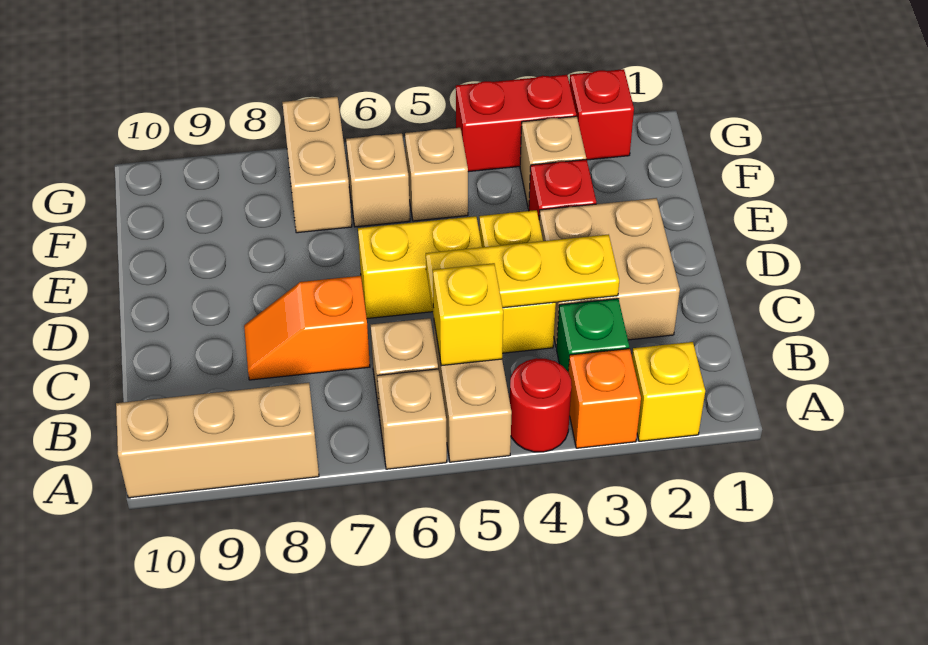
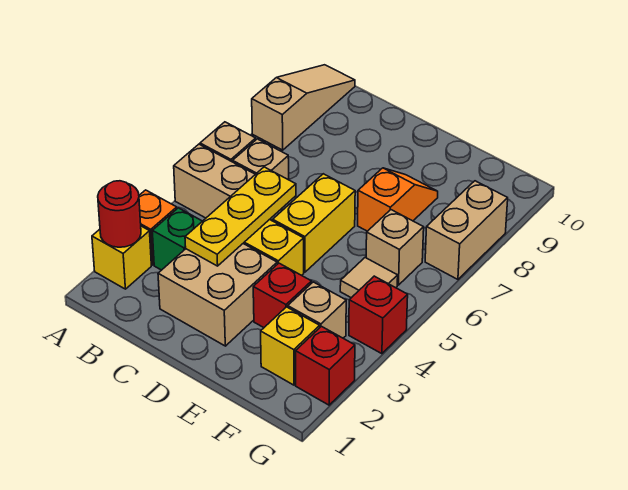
red round brick A4 level 1 -> red round brick A2 level 2
tan brick A8:A10 level 1 -> tan slope A8:A10 level 1 top 8
yellow brick B5 level 2 -> yellow brick F2 level 1
orange slope C7:C8 level 1 top 7 -> orange slope E7:E8 level 1 top 7
tan brick F5 level 1 -> tan tile F5 level 1
tan brick F7:G7 level 1 -> tan brick G7:G8 level 1
red brick G3:G4 level 1 -> red brick G4 level 1

